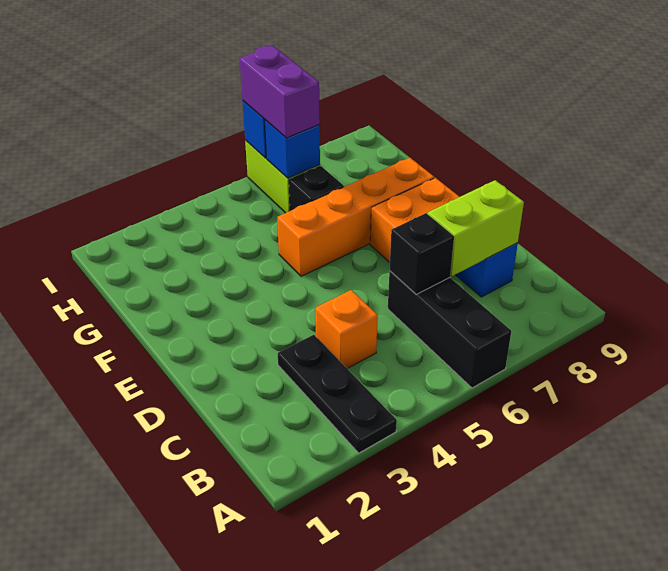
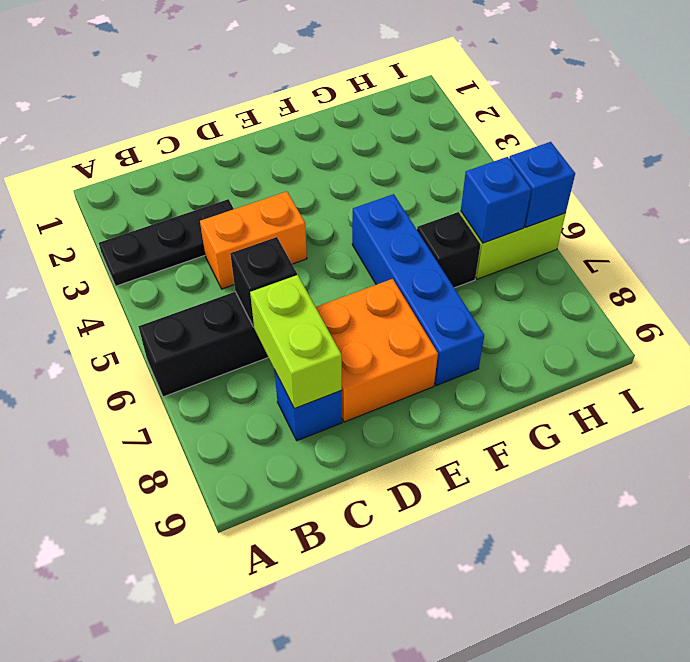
orange brick C4 level 1 -> orange brick C4:D4 level 1
orange brick F5:F8 level 1 -> blue brick F5:F8 level 1
purple brick H6:I6 level 3 -> none

